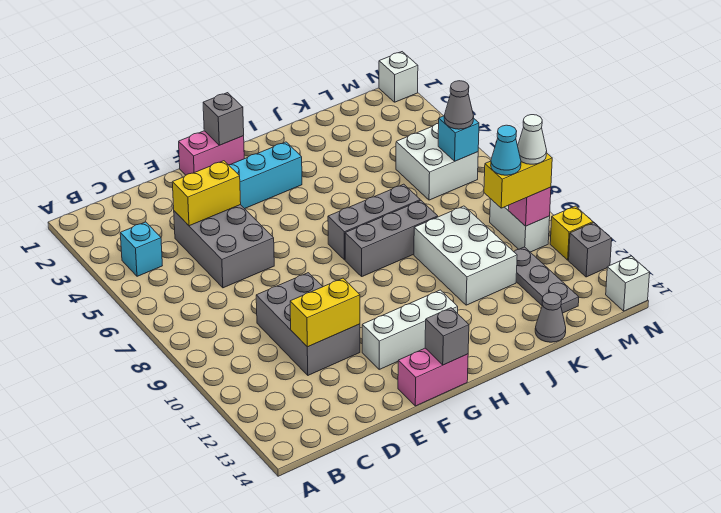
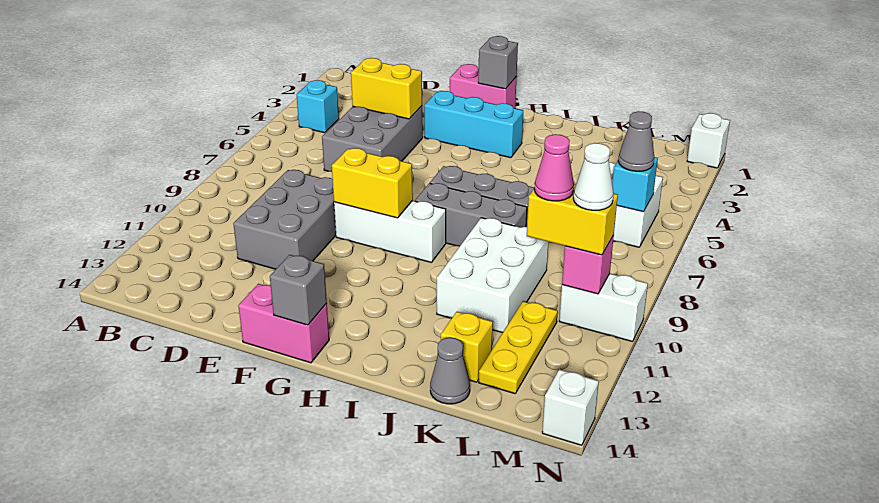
yellow brick D11:E11 level 2 -> yellow brick F9:G9 level 2
white brick F12:H12 level 1 -> white brick F9:H9 level 1
cyan cone L10 level 4 -> pink cone L10 level 4
grey plate L11:L13 level 1 -> yellow plate L11:L13 level 1
white brick M9:M10 level 1 -> white brick M10:N10 level 1
yellow brick N11 level 1 -> yellow brick K13 level 1
grey brick N12 level 1 -> none

